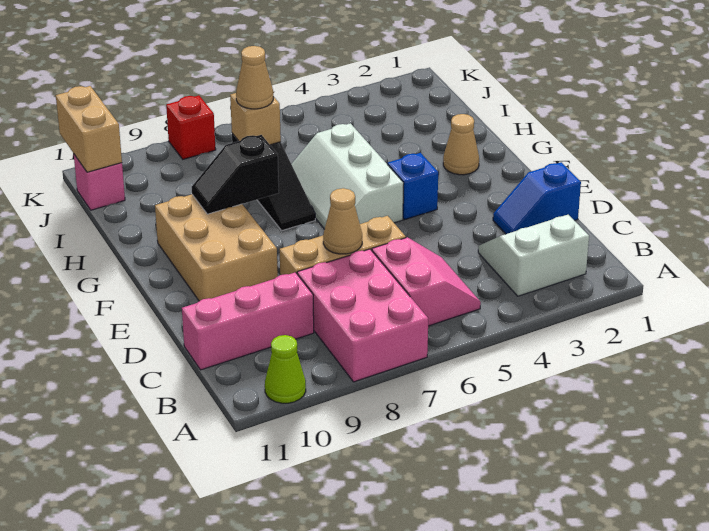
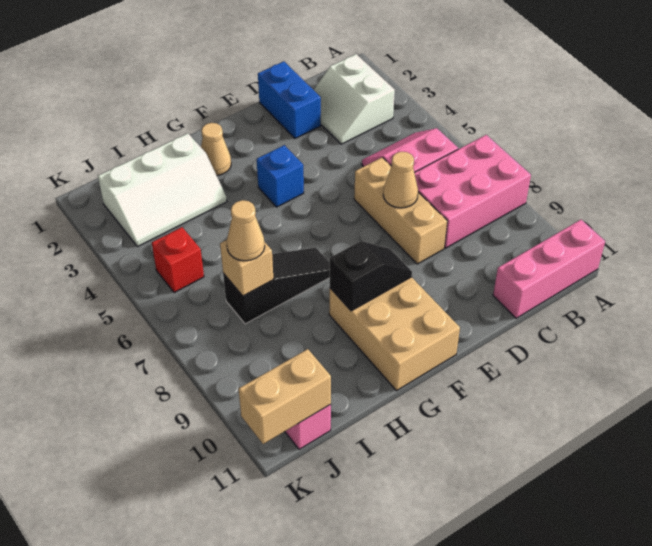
lime cone A10 level 1 -> none
pink brick C9:C11 level 1 -> pink brick A11:C11 level 1
blue slope D1:D2 level 1 top 1 -> blue brick D1:D2 level 1
tan brick E9:G10 level 1 -> tan brick F9:G11 level 1
white slope F5:H6 level 1 top 5 -> white slope H2:J3 level 1 top 2
black slope G8:G9 level 2 top 8 -> black slope F9:G9 level 2 top G
red brick K8 level 1 -> red brick J5 level 1

